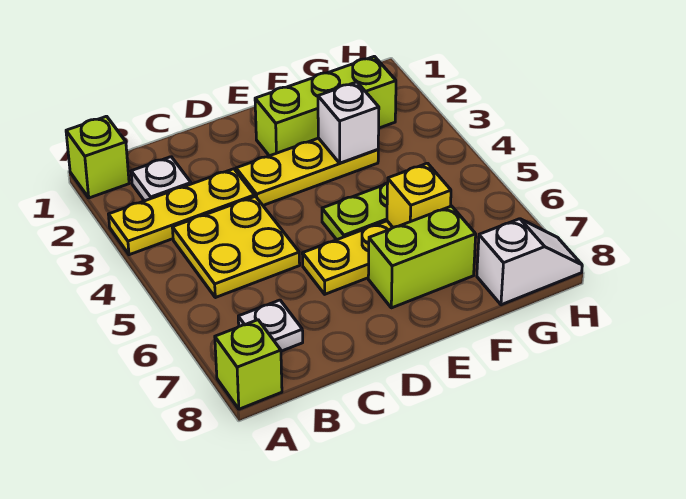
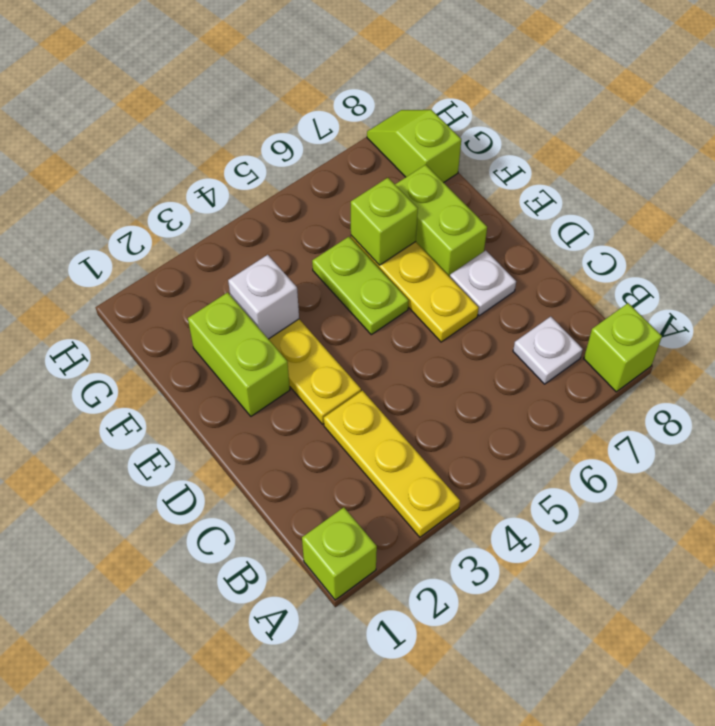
white plate B2 level 1 -> white plate D7 level 1
yellow plate B4:C5 level 1 -> none
lime brick E2:G2 level 1 -> lime brick E2:F2 level 1
yellow brick F6 level 2 -> lime brick F6 level 2
white slope G8:H8 level 1 top G -> lime slope G8:H8 level 1 top G

